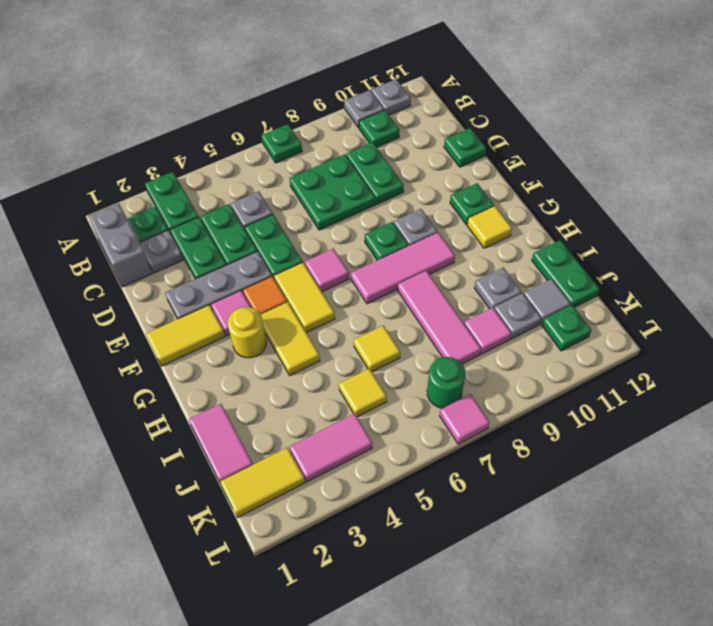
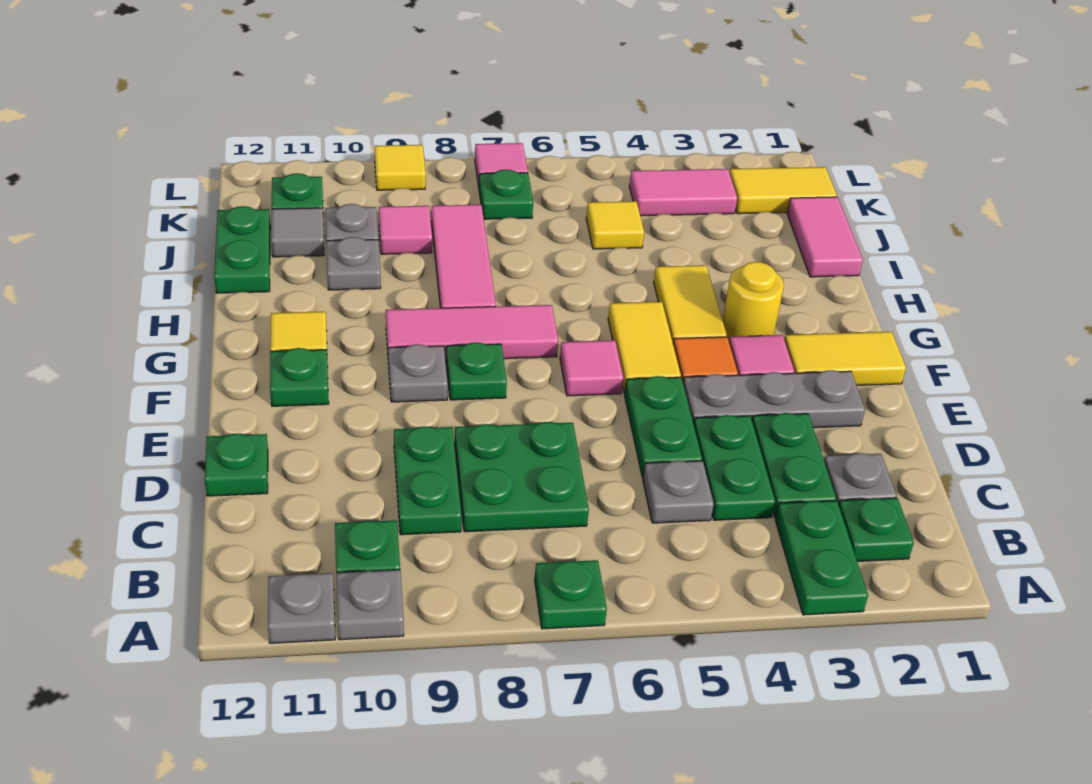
grey brick B1:C1 level 1 -> none
yellow tile I6 level 1 -> yellow tile L9 level 1
green round brick K7 level 1 -> green plate K7 level 1

